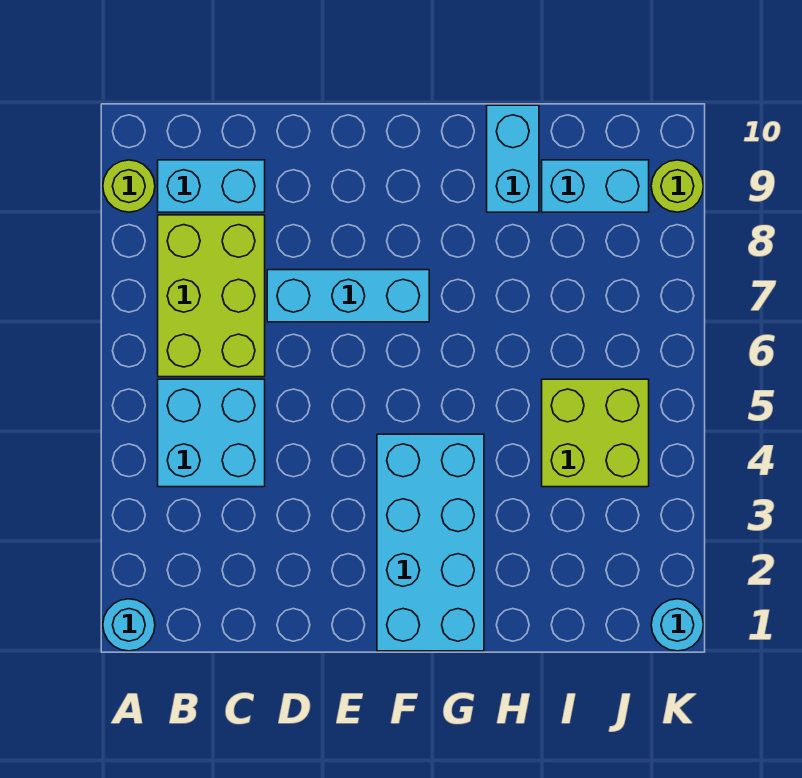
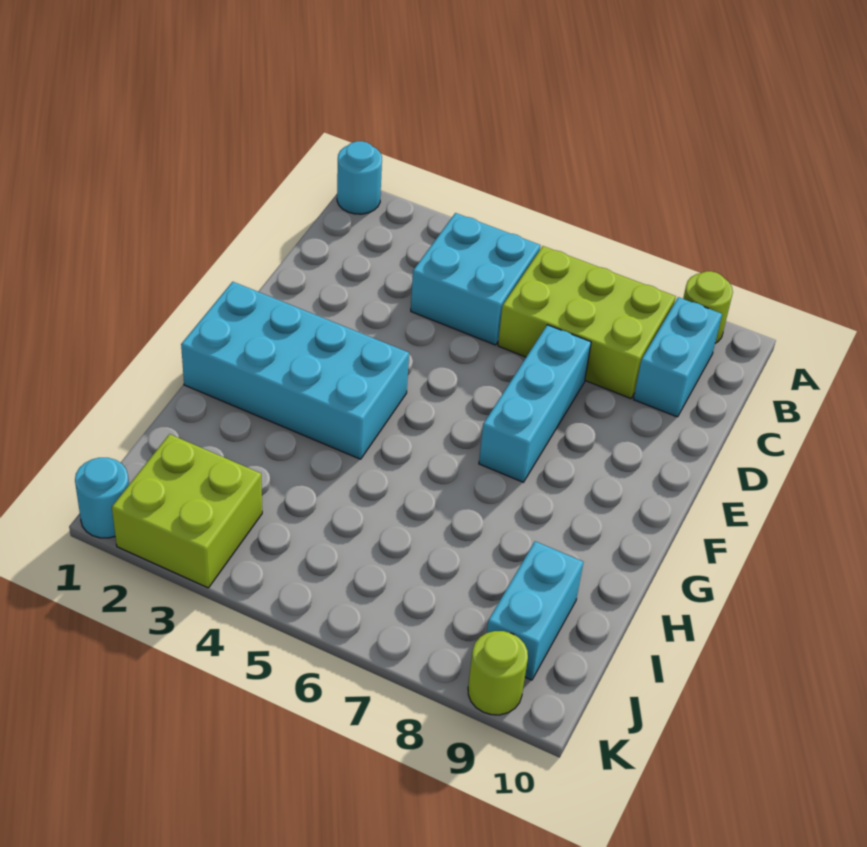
cyan brick H9:H10 level 1 -> none
lime brick I4:J5 level 1 -> lime brick J2:K3 level 1

